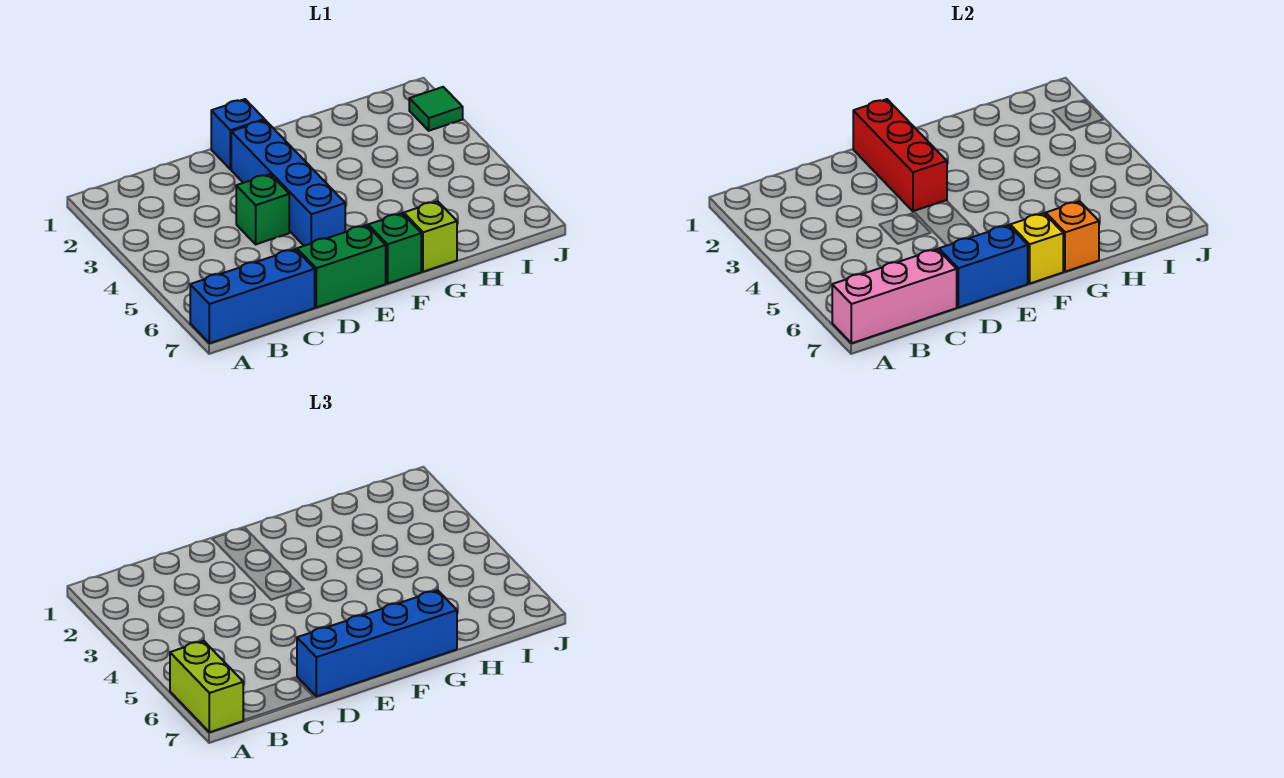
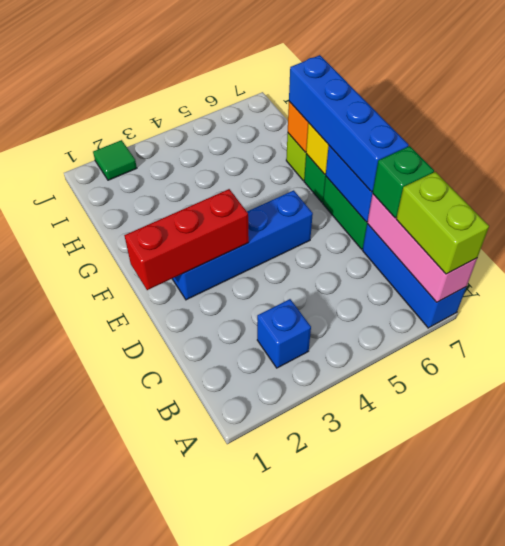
lime brick A6:A7 level 3 -> lime brick A7:B7 level 3
green brick D4 level 1 -> green brick C7 level 3
blue brick E1 level 1 -> blue brick B3 level 1

